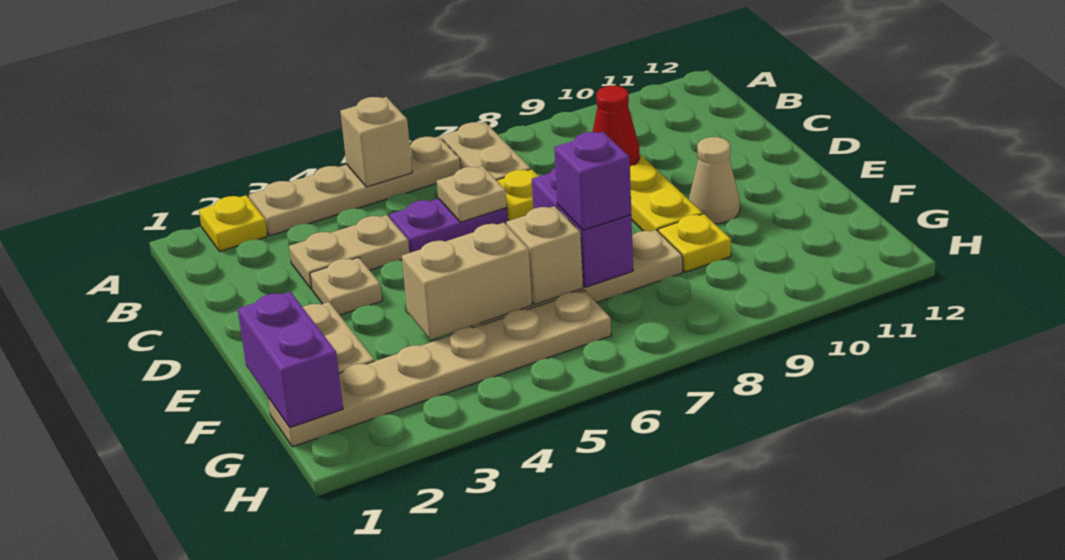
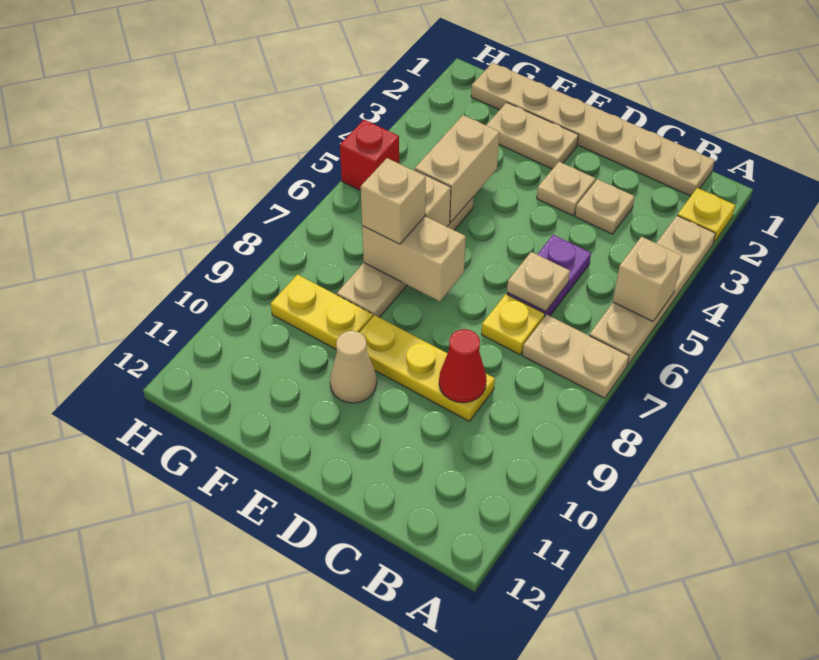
tan plate C3:C4 level 1 -> tan plate C3 level 1
purple brick E7:F7 level 2 -> tan brick E7:F7 level 2
purple brick F1:G1 level 2 -> none
purple brick F7 level 3 -> tan brick F7 level 3
yellow plate F9 level 1 -> yellow plate F9:G9 level 1
tan plate G1:G6 level 1 -> tan plate B1:G1 level 1
none -> red brick H5 level 1

